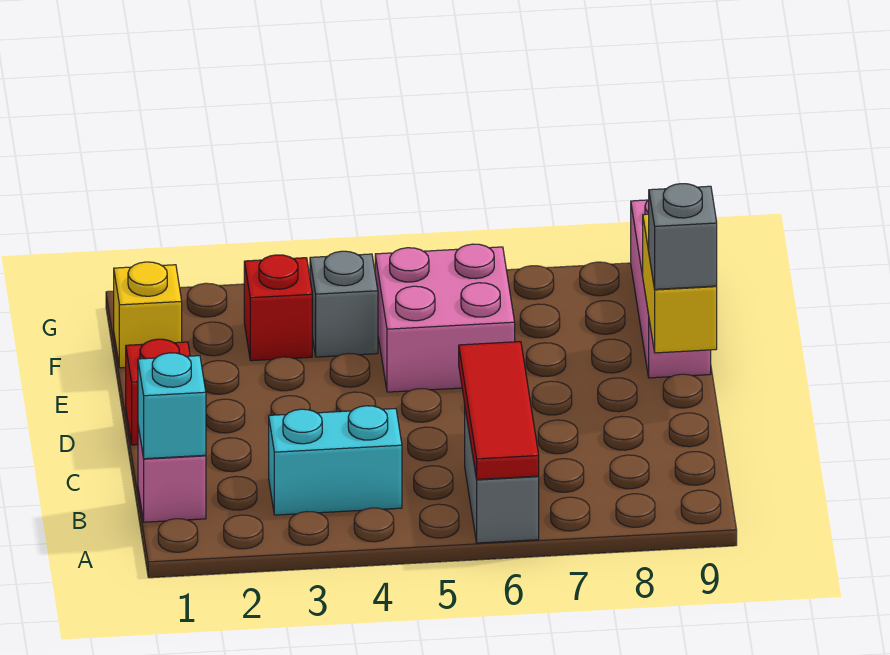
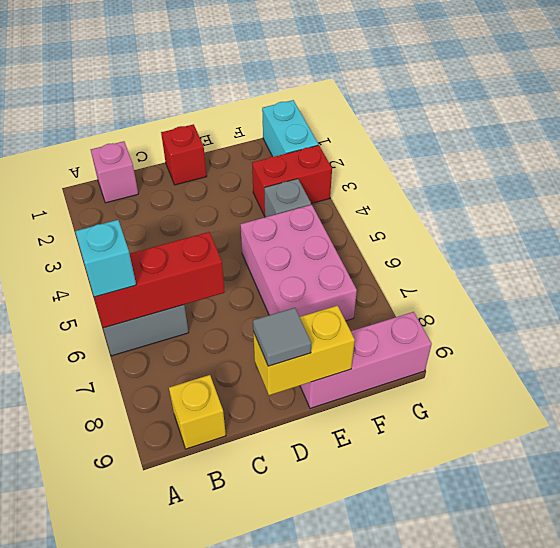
red tile A6:C6 level 2 -> red brick A6:C6 level 2
cyan brick B1 level 2 -> cyan brick A6 level 3
cyan brick B3:B4 level 1 -> cyan brick G1:G2 level 1
grey brick D9 level 3 -> grey tile D9 level 3
pink brick E5:F6 level 1 -> pink brick E5:F7 level 1
yellow brick F1 level 1 -> yellow brick B9 level 1
red brick F3 level 1 -> red brick F3:G3 level 1

